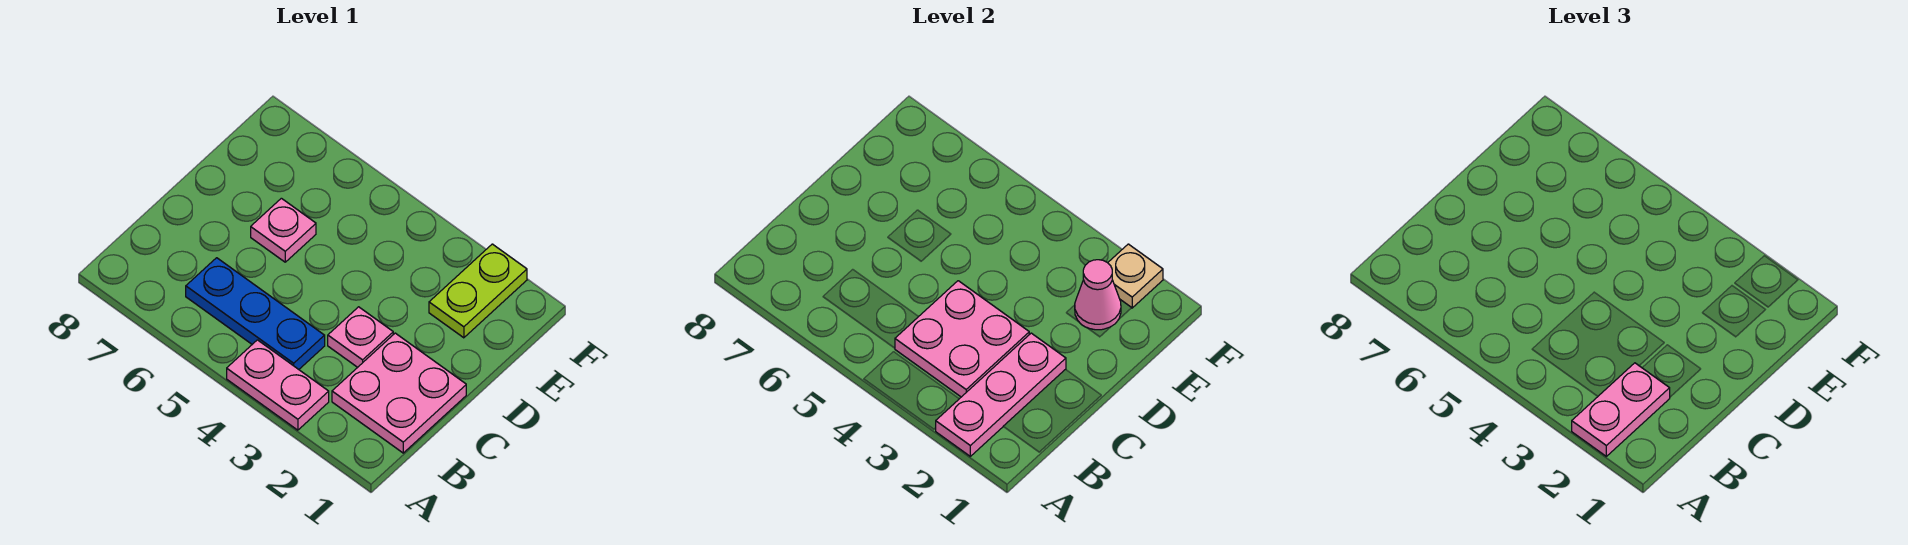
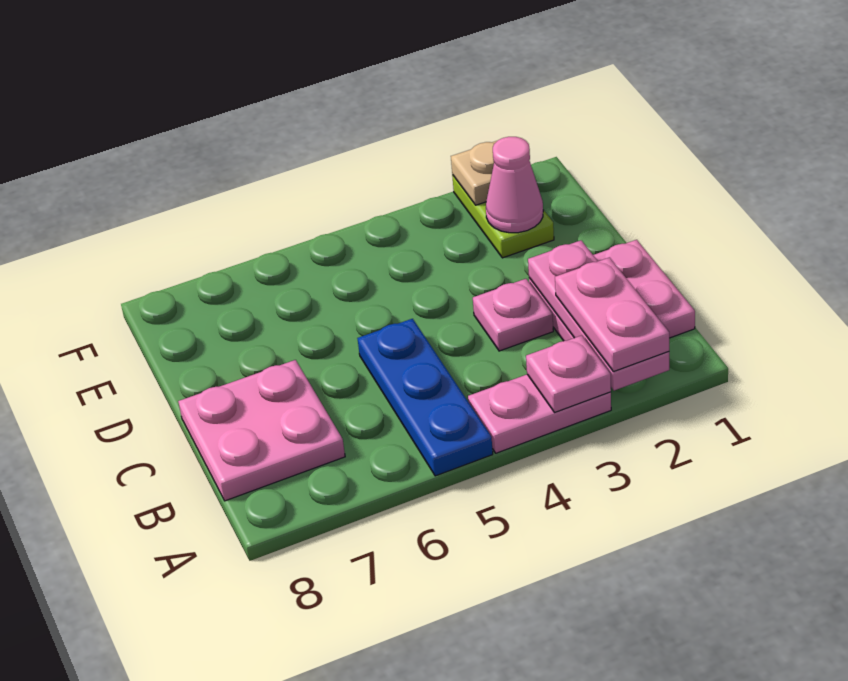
pink plate B3:C4 level 2 -> pink plate B7:C8 level 1
blue plate B4:B6 level 1 -> blue plate A5:C5 level 1
pink plate D6 level 1 -> pink plate A3 level 2

